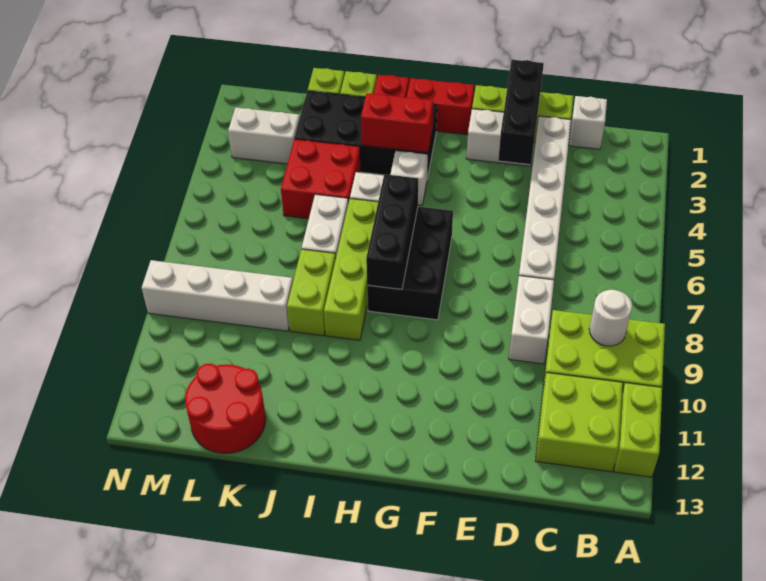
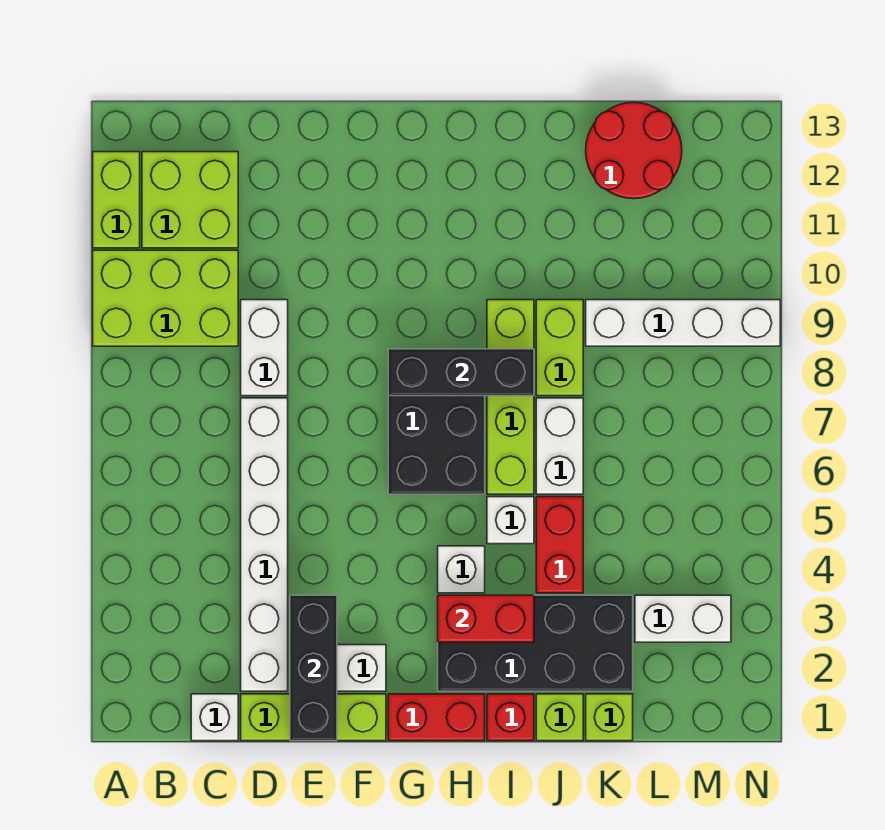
white round brick B9 level 2 -> none
black brick H6:H8 level 2 -> black brick G8:I8 level 2
red brick J4:K5 level 1 -> red brick J4:J5 level 1

